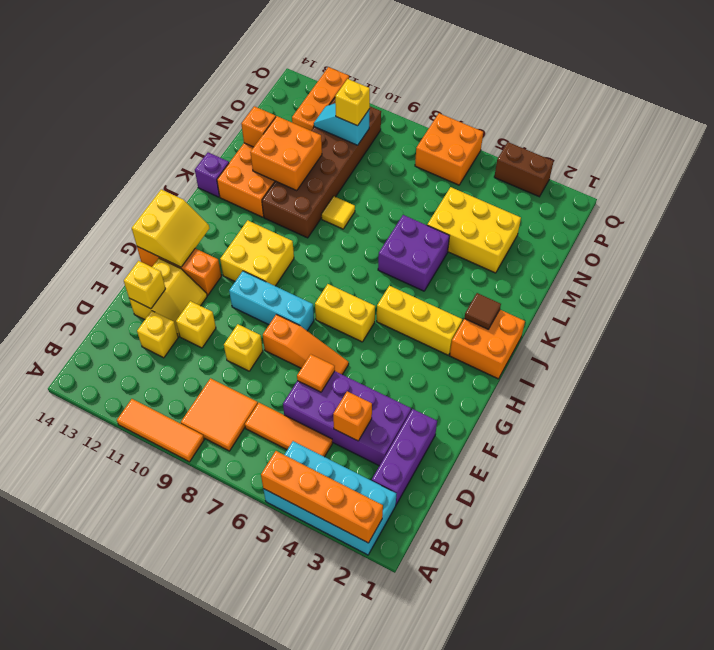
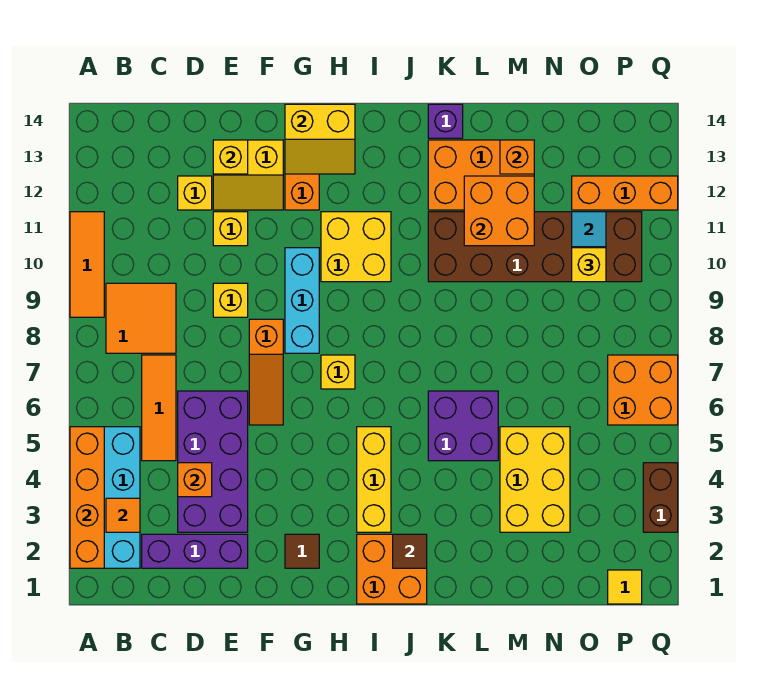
orange tile E6 level 2 -> orange tile B3 level 2
none -> brown tile G2 level 1
yellow brick H6:H7 level 1 -> yellow brick H7 level 1
yellow tile L9 level 1 -> yellow tile P1 level 1

